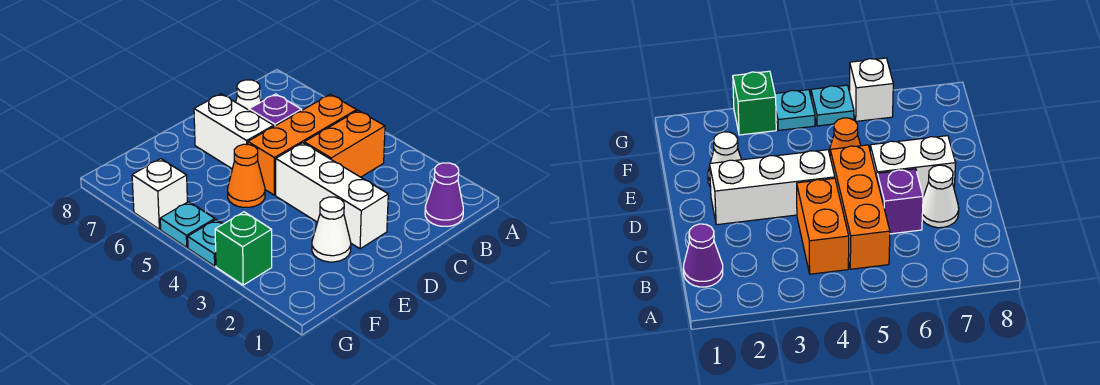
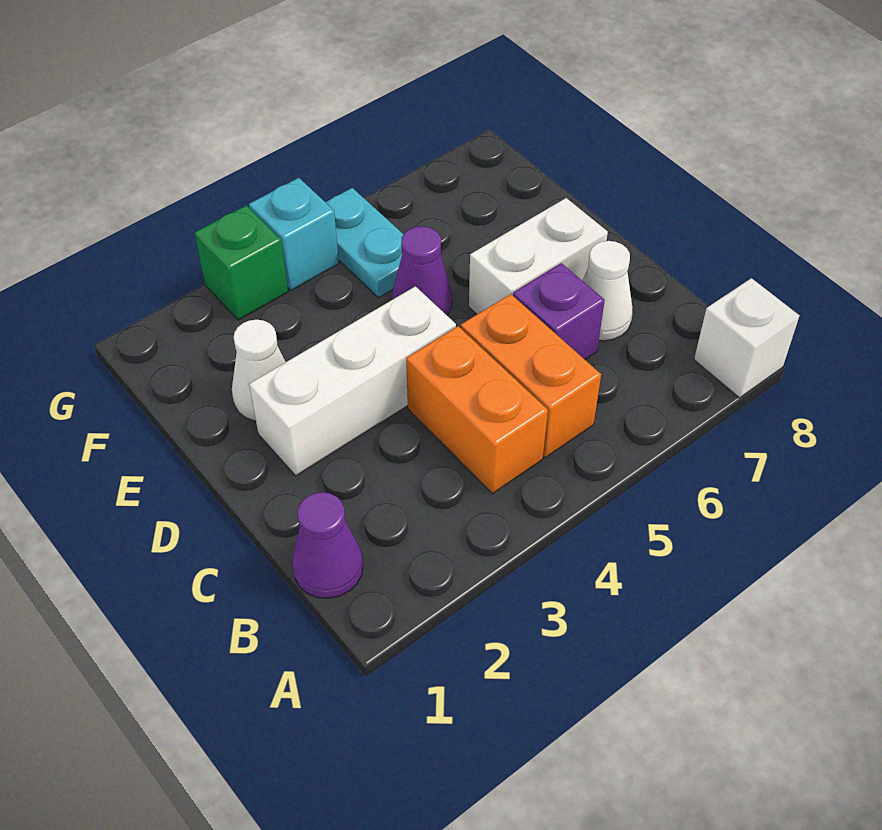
orange brick B5:D5 level 1 -> orange brick B5:C5 level 1
orange cone E5 level 1 -> purple cone E5 level 1
cyan plate G4 level 1 -> cyan brick G4 level 1
cyan plate G5 level 1 -> cyan plate F5:G5 level 1
white brick G6 level 1 -> white brick A8 level 1

